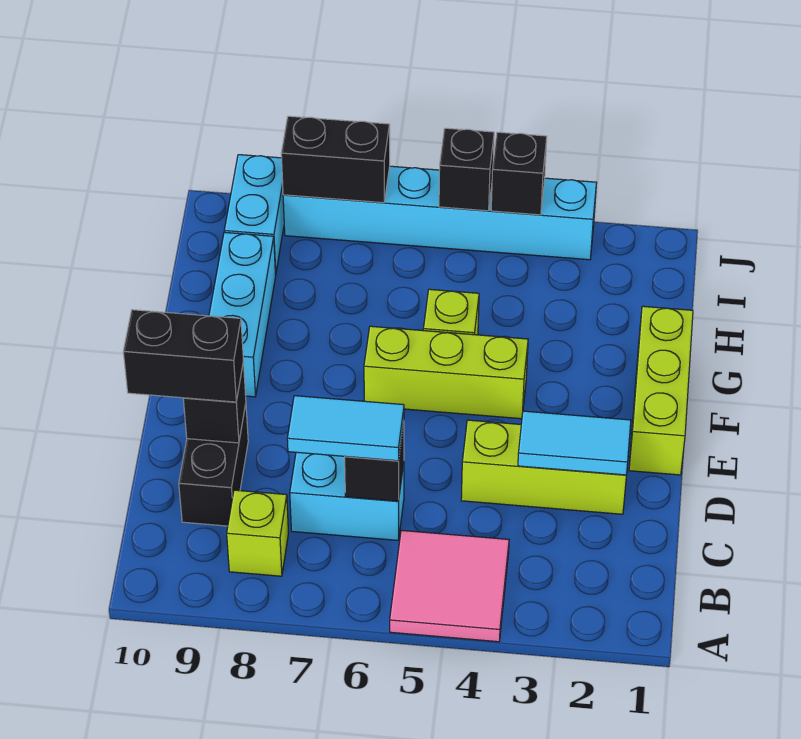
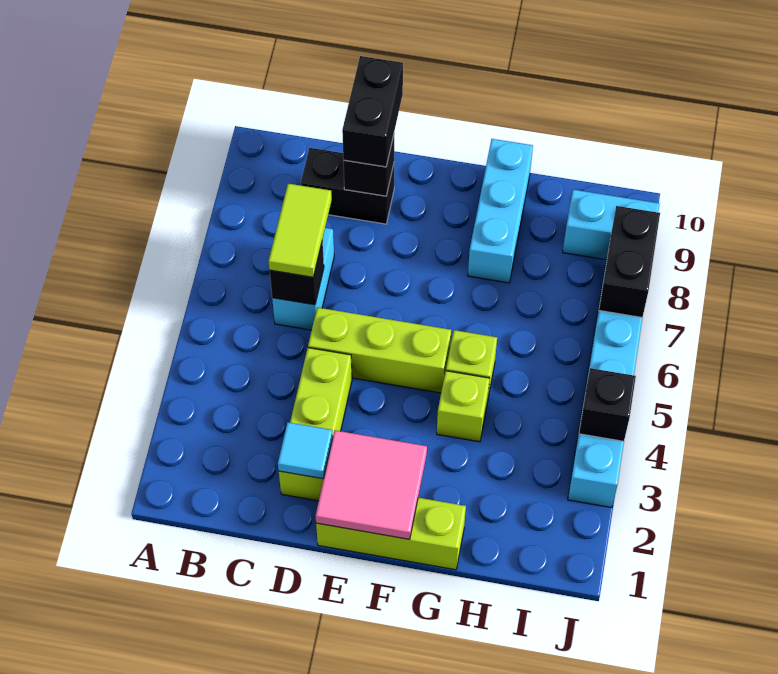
pink tile A4:B5 level 1 -> pink tile E1:F2 level 2
lime brick B8 level 1 -> lime brick G4 level 1
cyan tile C6:C7 level 3 -> lime tile C6:C7 level 3
cyan tile D2:D3 level 2 -> cyan tile D2 level 2
lime brick F4:F6 level 1 -> lime brick D5:F5 level 1
cyan brick F9:H9 level 1 -> cyan brick G8:G10 level 1
black brick J5 level 2 -> none

